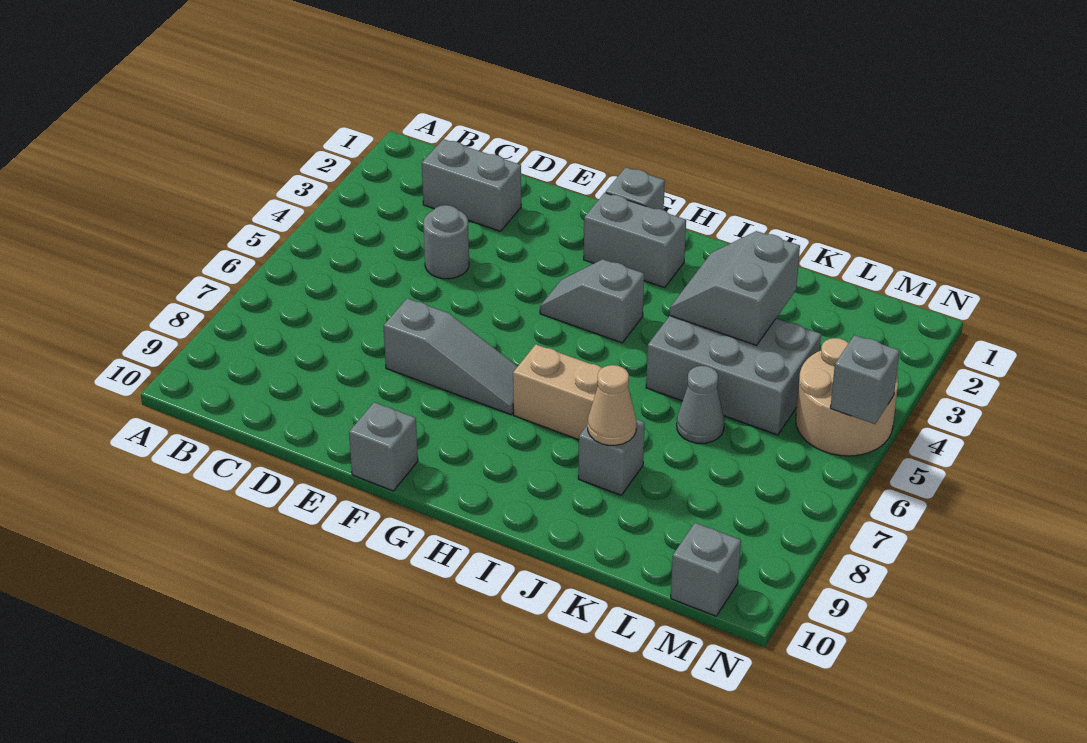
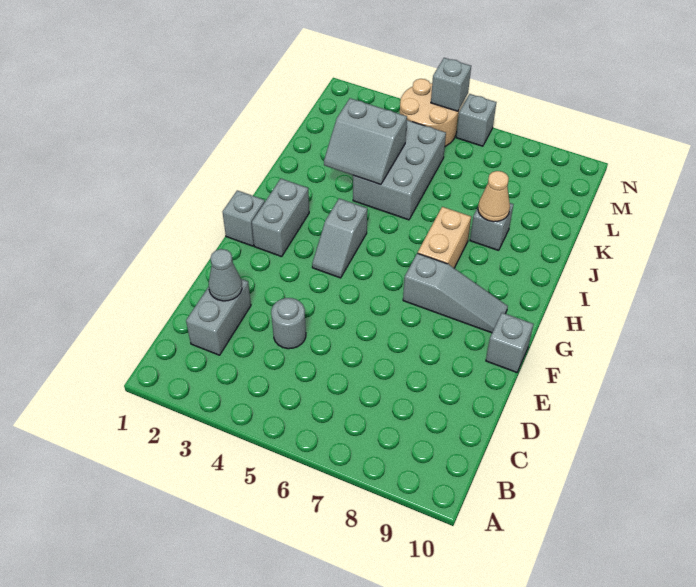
grey slope E7:G7 level 1 top E -> grey slope G7:G9 level 1 top 7
grey cone K6 level 1 -> grey cone D2 level 2
grey brick M10 level 1 -> grey brick N6 level 1

